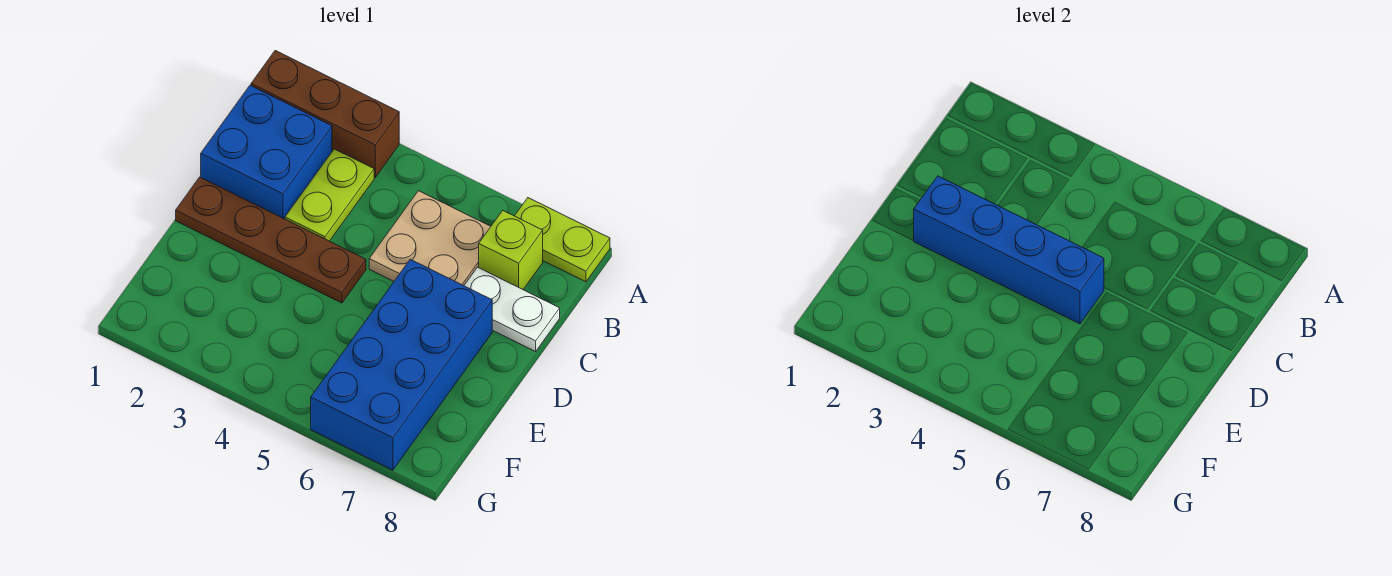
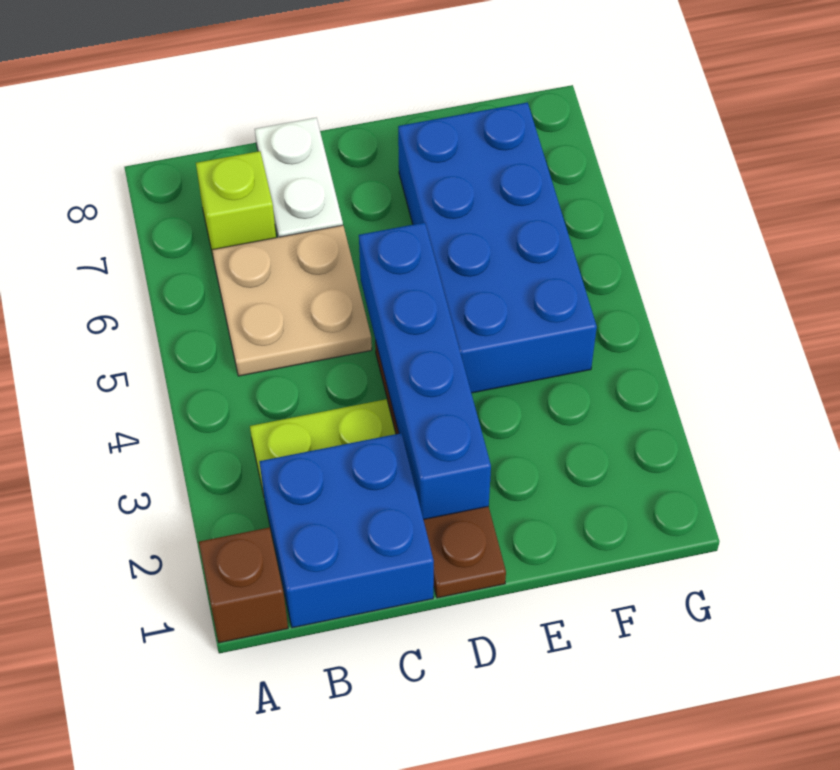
brown brick A1:A3 level 1 -> brown brick A1 level 1
lime plate A7:A8 level 1 -> none
blue brick D6:G7 level 1 -> blue brick E4:F7 level 1

